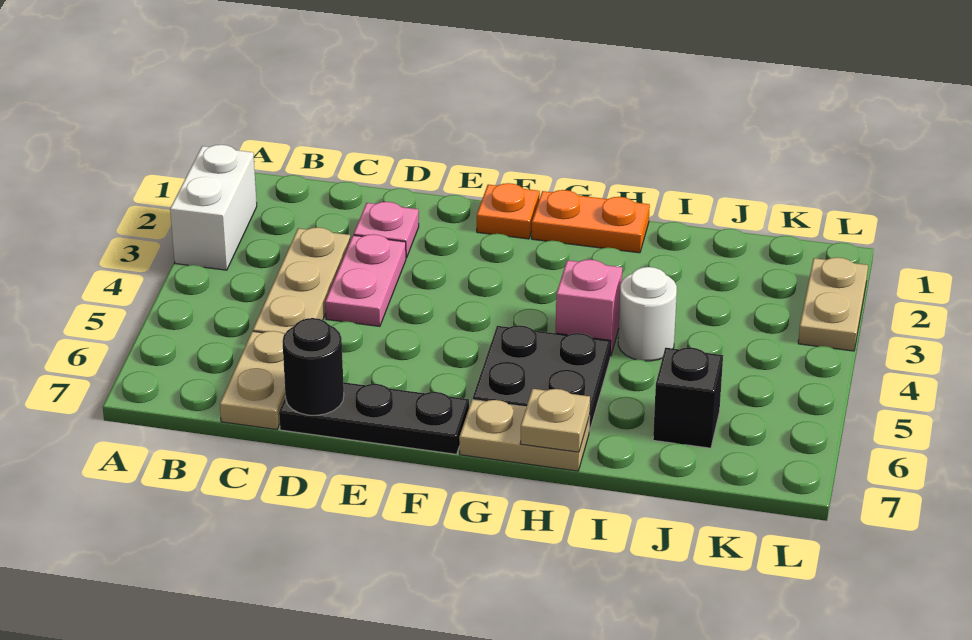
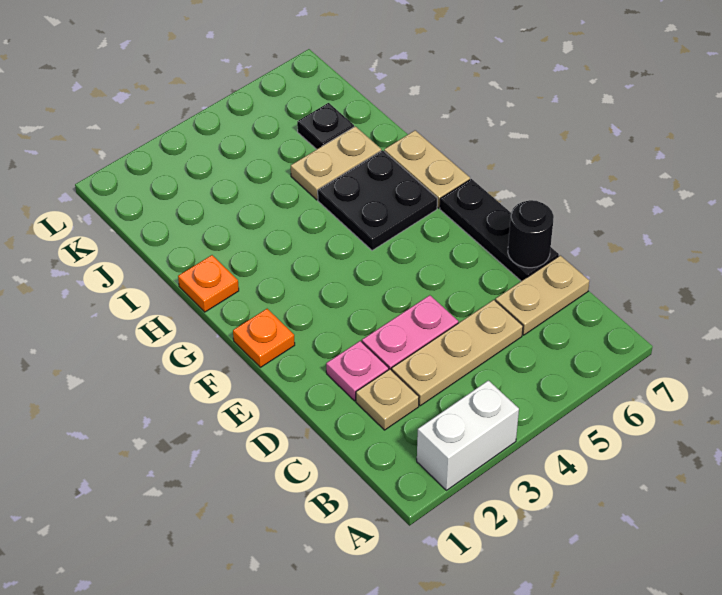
orange plate G1:H1 level 1 -> orange plate H1 level 1
pink brick H4 level 1 -> none
tan plate H7 level 2 -> tan plate C2 level 1
white round brick I4 level 1 -> none
black brick J6 level 1 -> black plate J6 level 1
tan plate L2:L3 level 1 -> tan plate I5:I6 level 1

